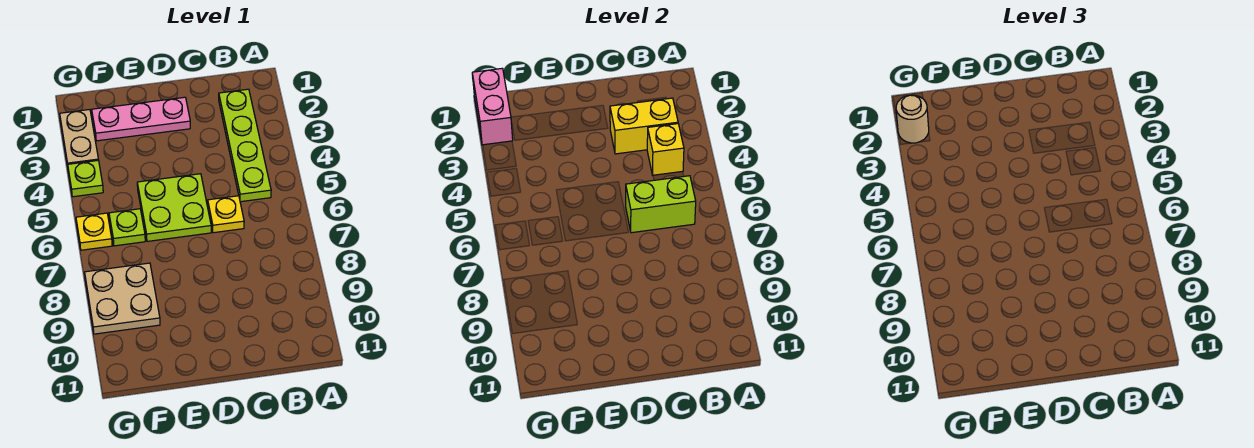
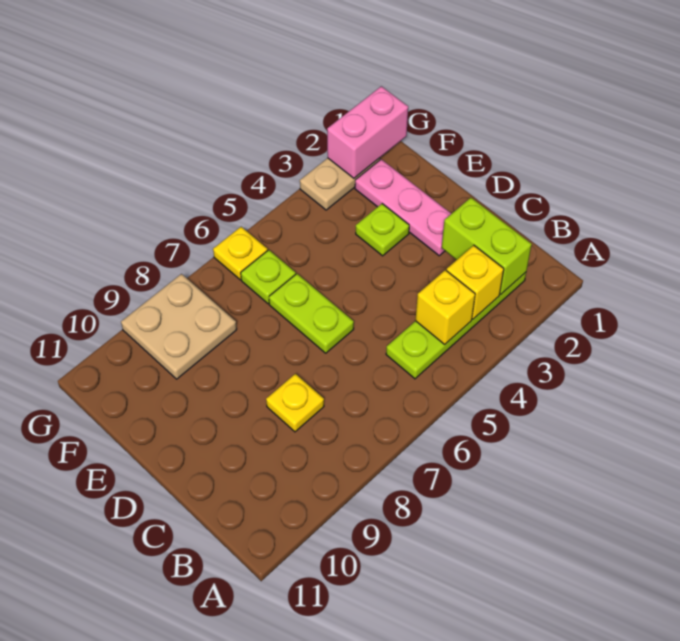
yellow brick B3:C3 level 2 -> yellow brick B3 level 2
lime brick B6:C6 level 2 -> lime brick B2:C2 level 2
yellow plate C6 level 1 -> yellow plate C8 level 1
lime plate D5:E6 level 1 -> lime plate D6:E6 level 1
tan round brick G2 level 3 -> none
lime plate G4 level 1 -> lime plate E3 level 1

